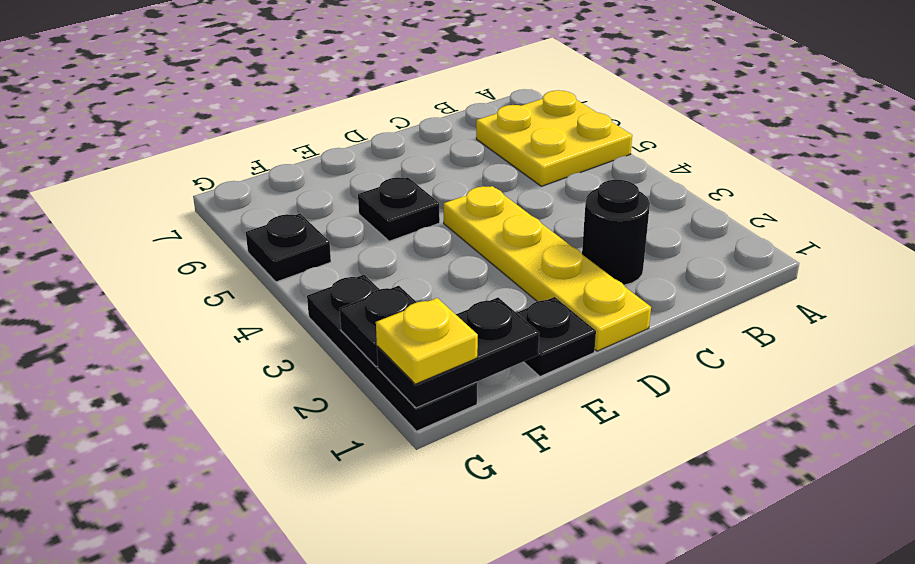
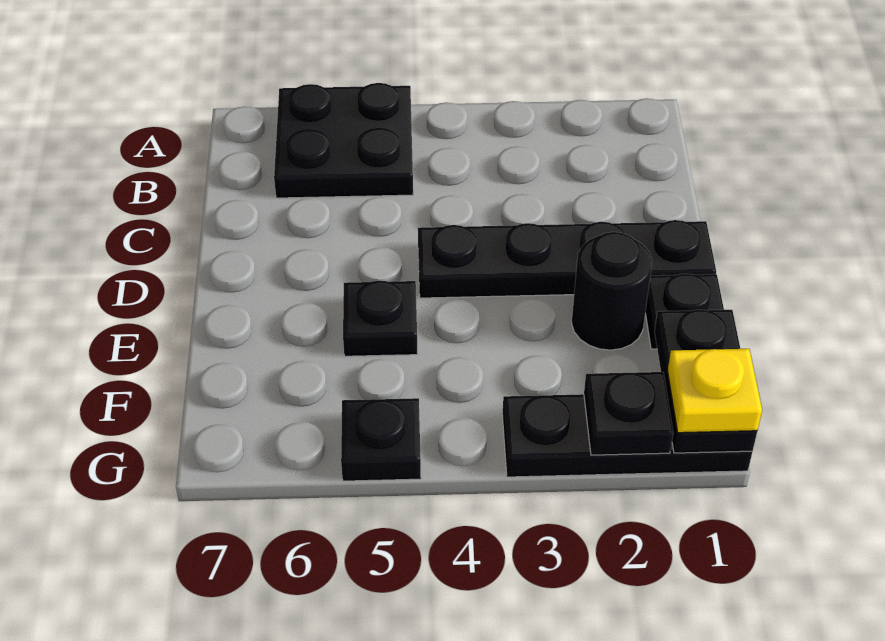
yellow plate A5:B6 level 1 -> black plate A5:B6 level 1
black round brick C2 level 1 -> black round brick E2 level 1
yellow plate D1:D4 level 1 -> black plate D1:D4 level 1

